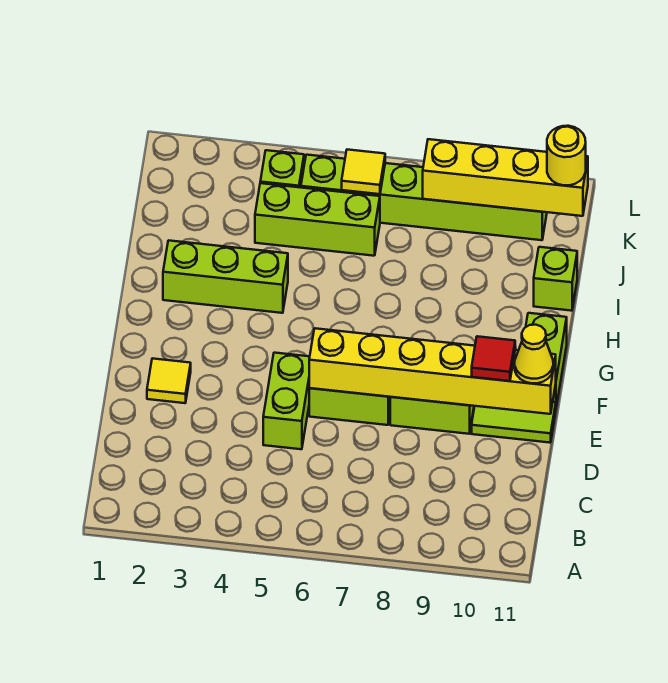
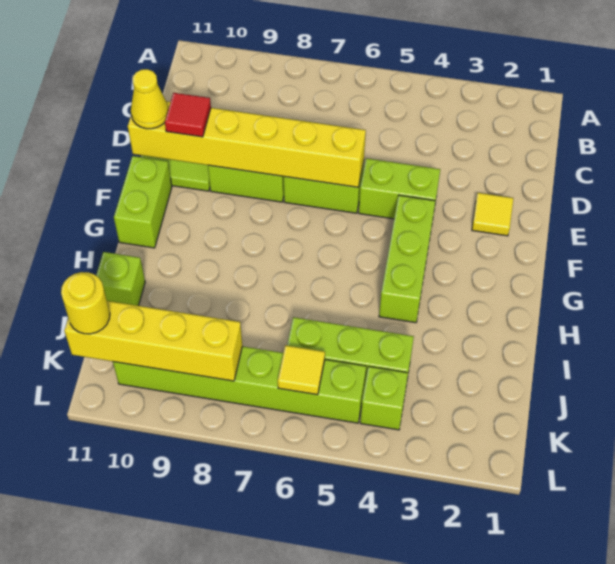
lime brick D5:E5 level 1 -> lime brick E4:E5 level 1
lime brick H2:H4 level 1 -> lime brick F4:H4 level 1

